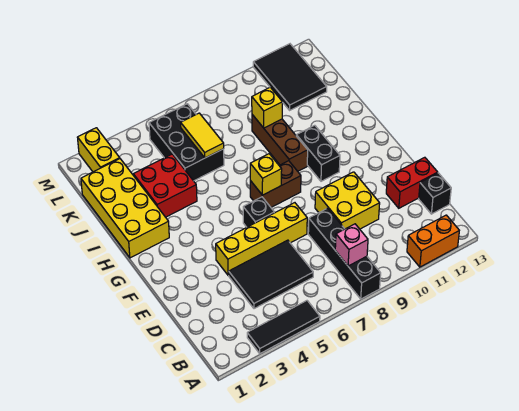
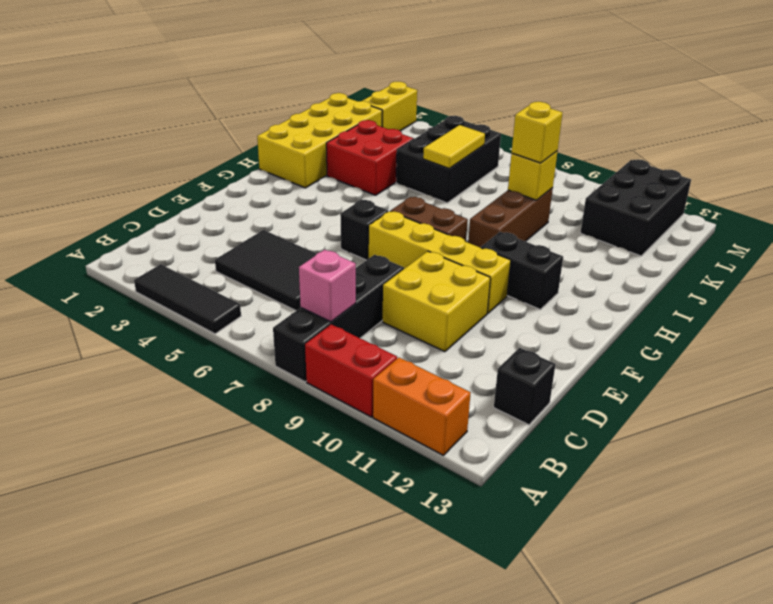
red brick D12:D13 level 1 -> red brick A9:A10 level 1
yellow brick E4:E7 level 1 -> yellow brick F7:F10 level 1
yellow brick G7 level 2 -> yellow brick J9 level 3
black brick G10:H10 level 1 -> black brick G10:G11 level 1
black tile K11:M12 level 1 -> black brick K11:M12 level 1

